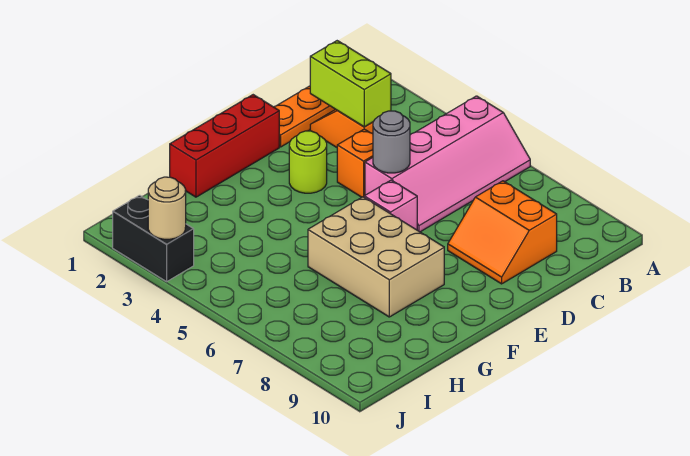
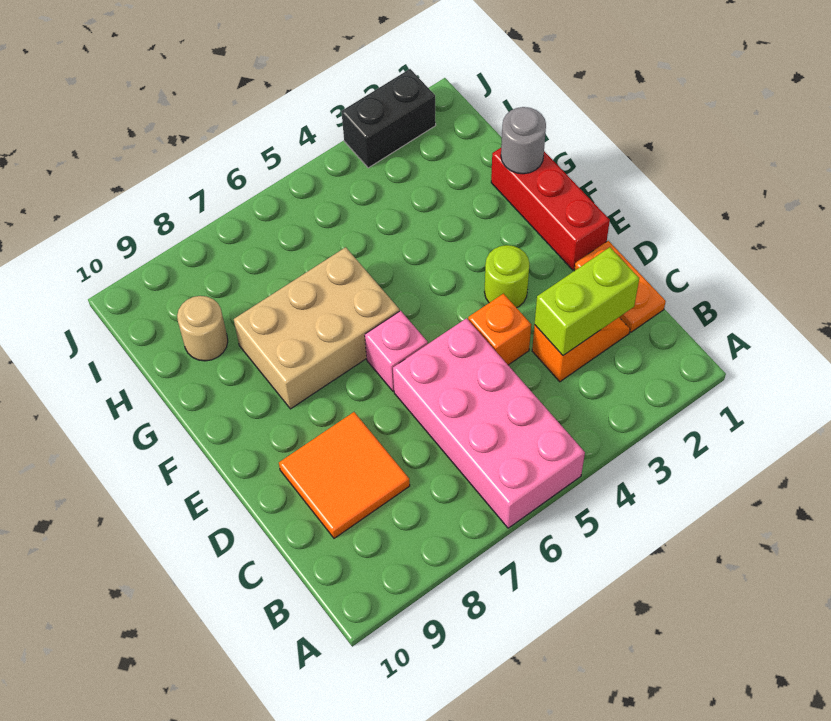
pink slope A5:D6 level 1 top 5 -> pink brick A5:D6 level 1
orange slope C8:D9 level 1 top C -> orange tile C8:D9 level 1
grey round brick D5 level 2 -> grey round brick G1 level 2
tan round brick J3 level 2 -> tan round brick H9 level 1

